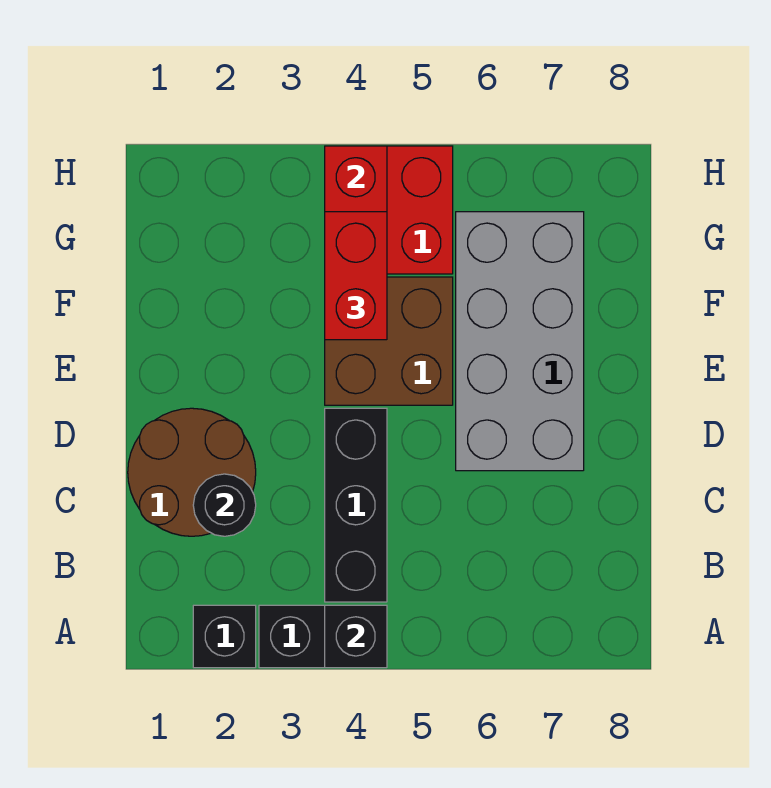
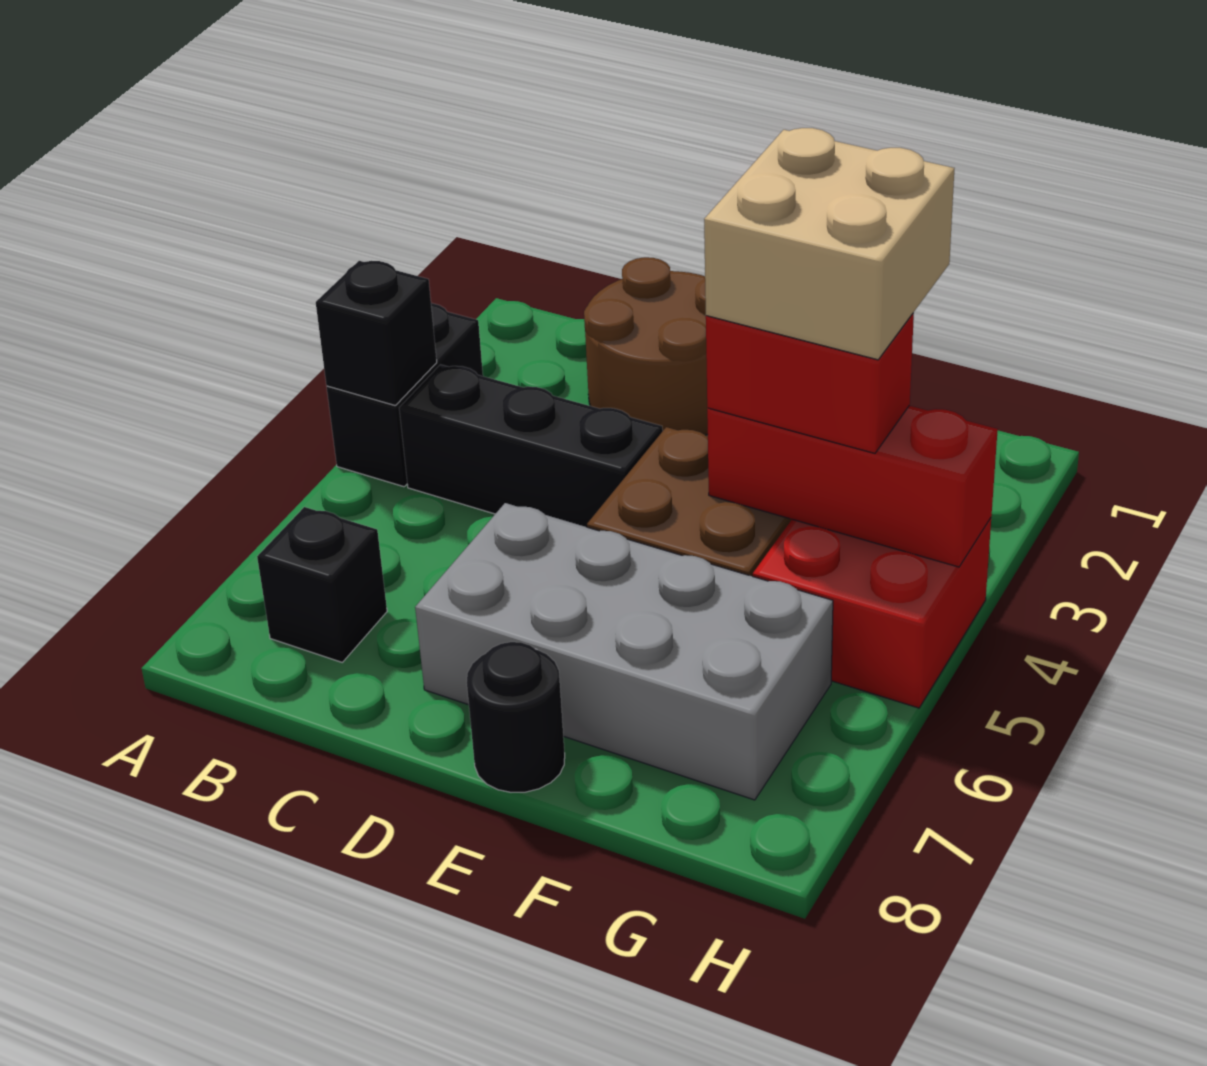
black brick A2 level 1 -> black brick B7 level 1
black round brick C2 level 2 -> black round brick E8 level 1
none -> tan brick F3:G4 level 4

